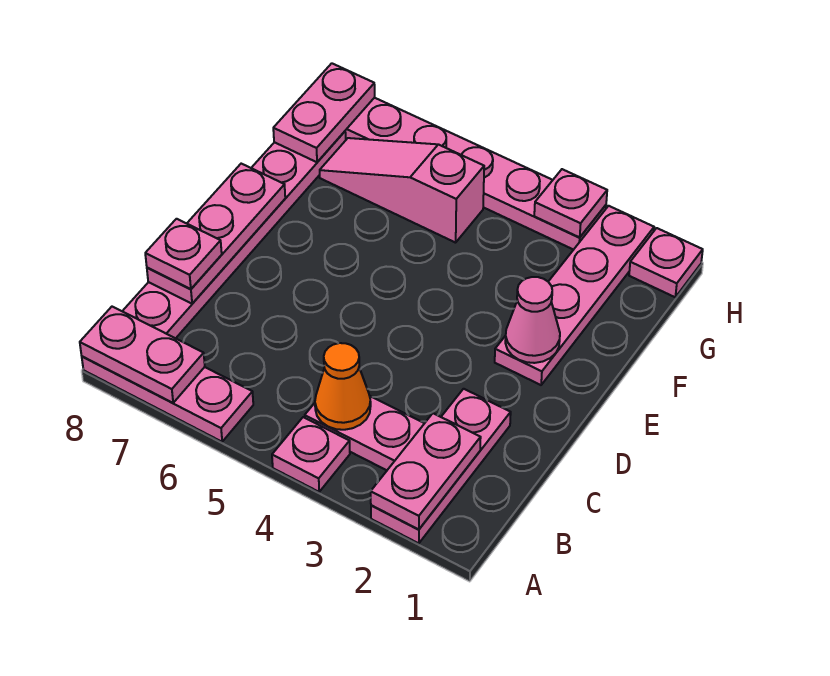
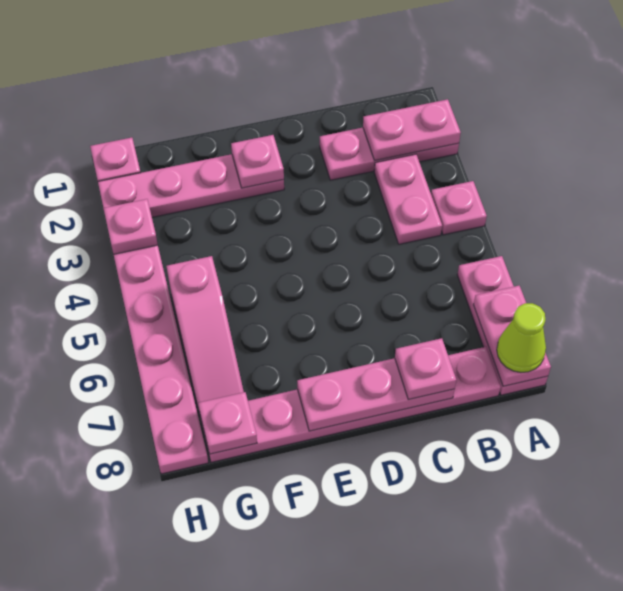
none -> lime cone A8 level 3
orange cone B4 level 2 -> none
pink cone E2 level 2 -> pink plate E2 level 2
pink plate G8:H8 level 2 -> pink plate G8 level 2

